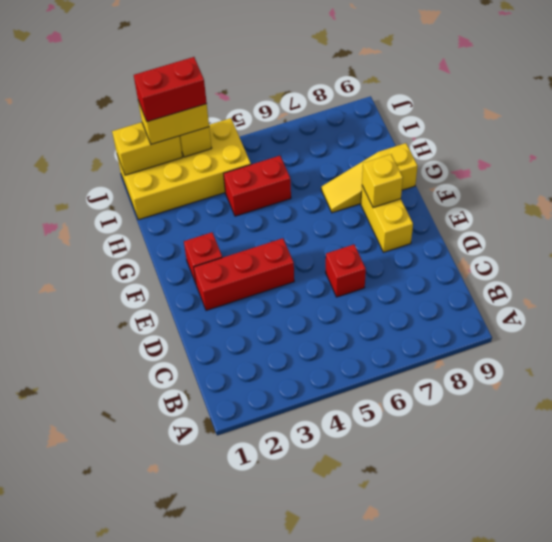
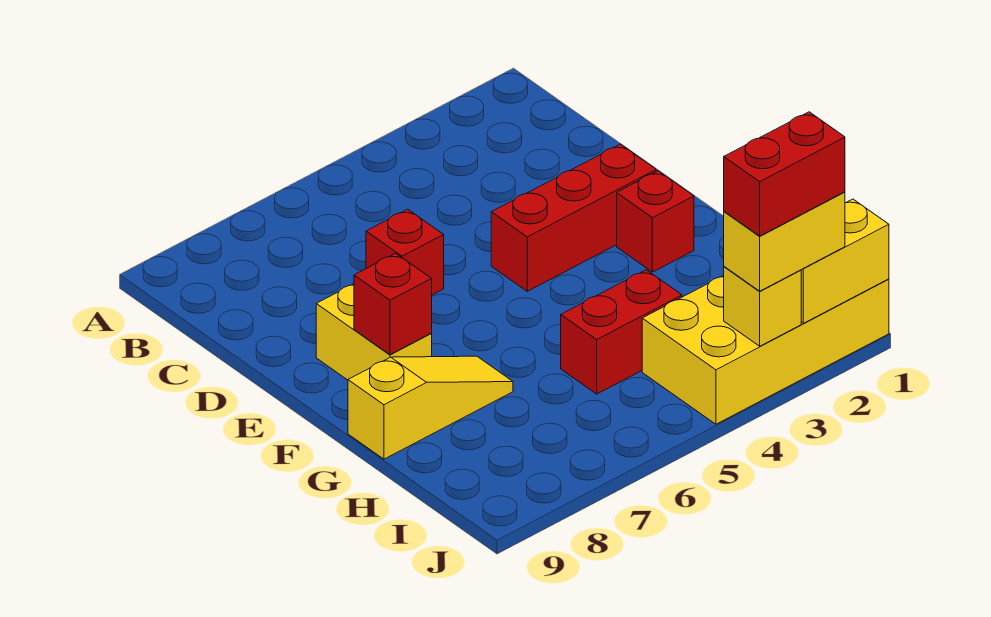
yellow brick F8 level 2 -> red brick F8 level 2

